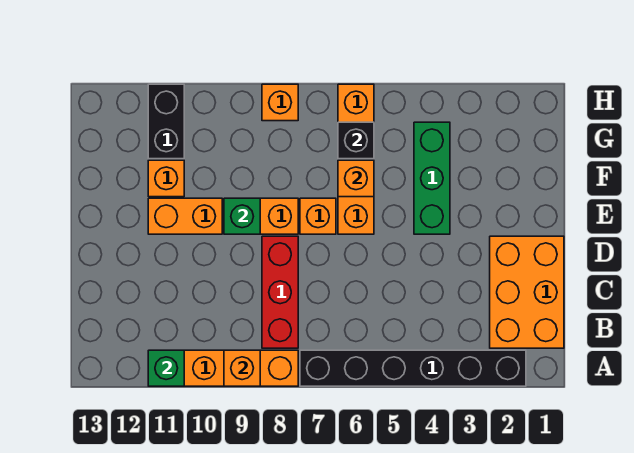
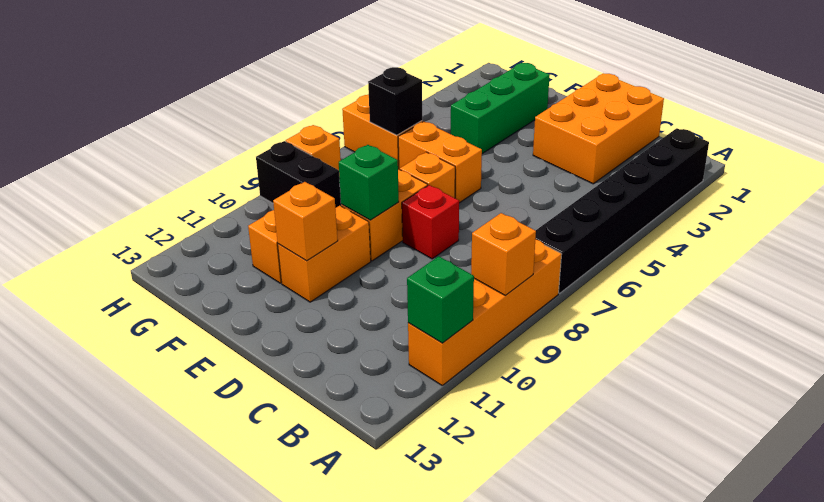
orange brick B1:D2 level 1 -> orange brick C1:D3 level 1
red brick B8:D8 level 1 -> red brick D8 level 1
green brick E4:G4 level 1 -> green brick F2:F4 level 1
orange brick F6 level 2 -> orange brick E11 level 2
black brick G11:H11 level 1 -> black brick G9:H9 level 1

